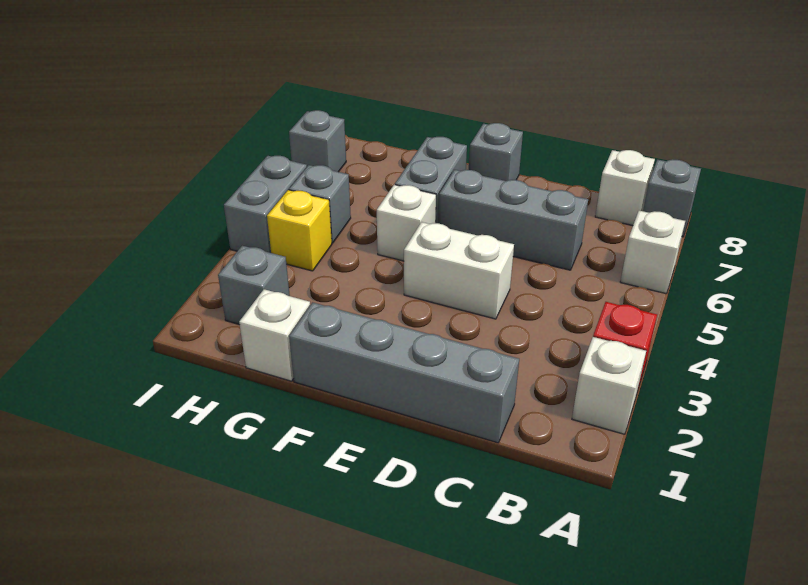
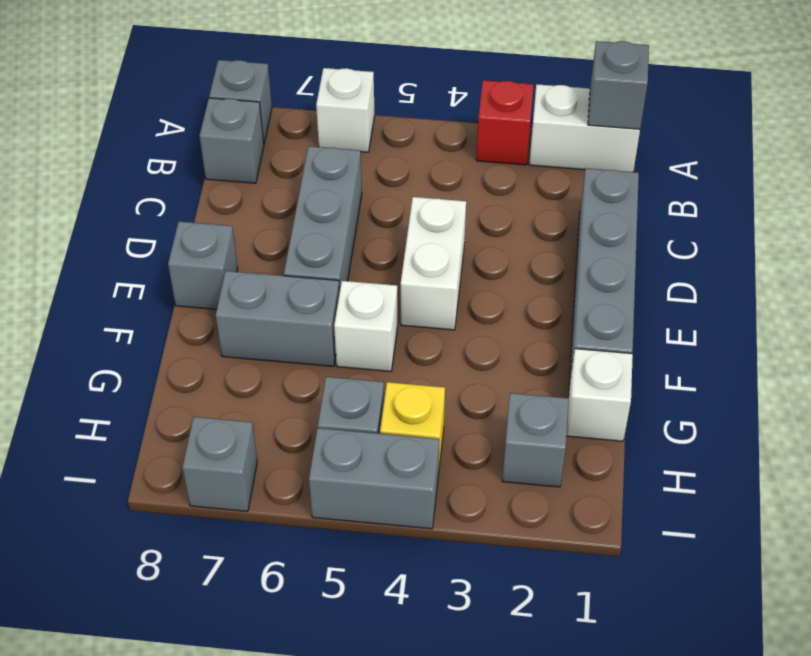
none -> grey brick A1 level 2
white brick A2 level 1 -> white brick A1:A2 level 1
white brick B8 level 1 -> grey brick B8 level 1

